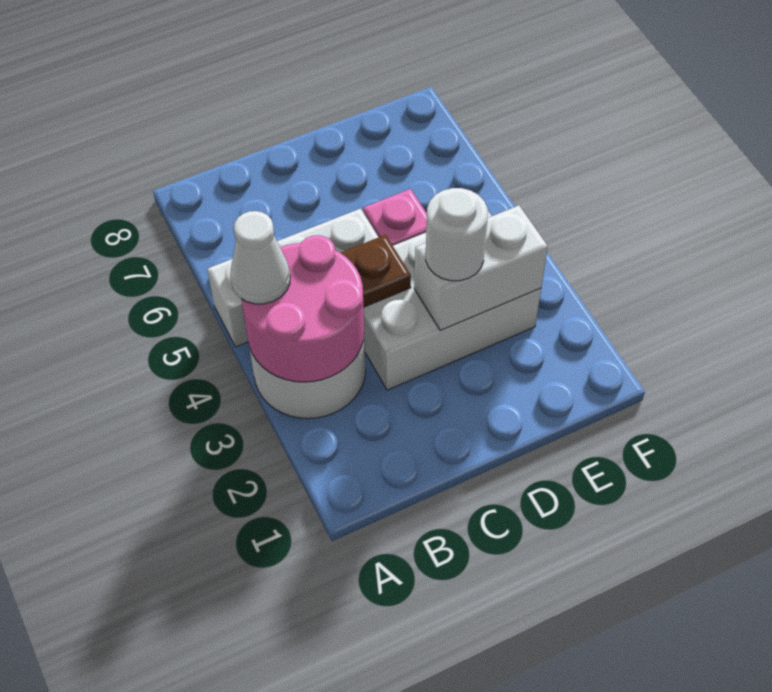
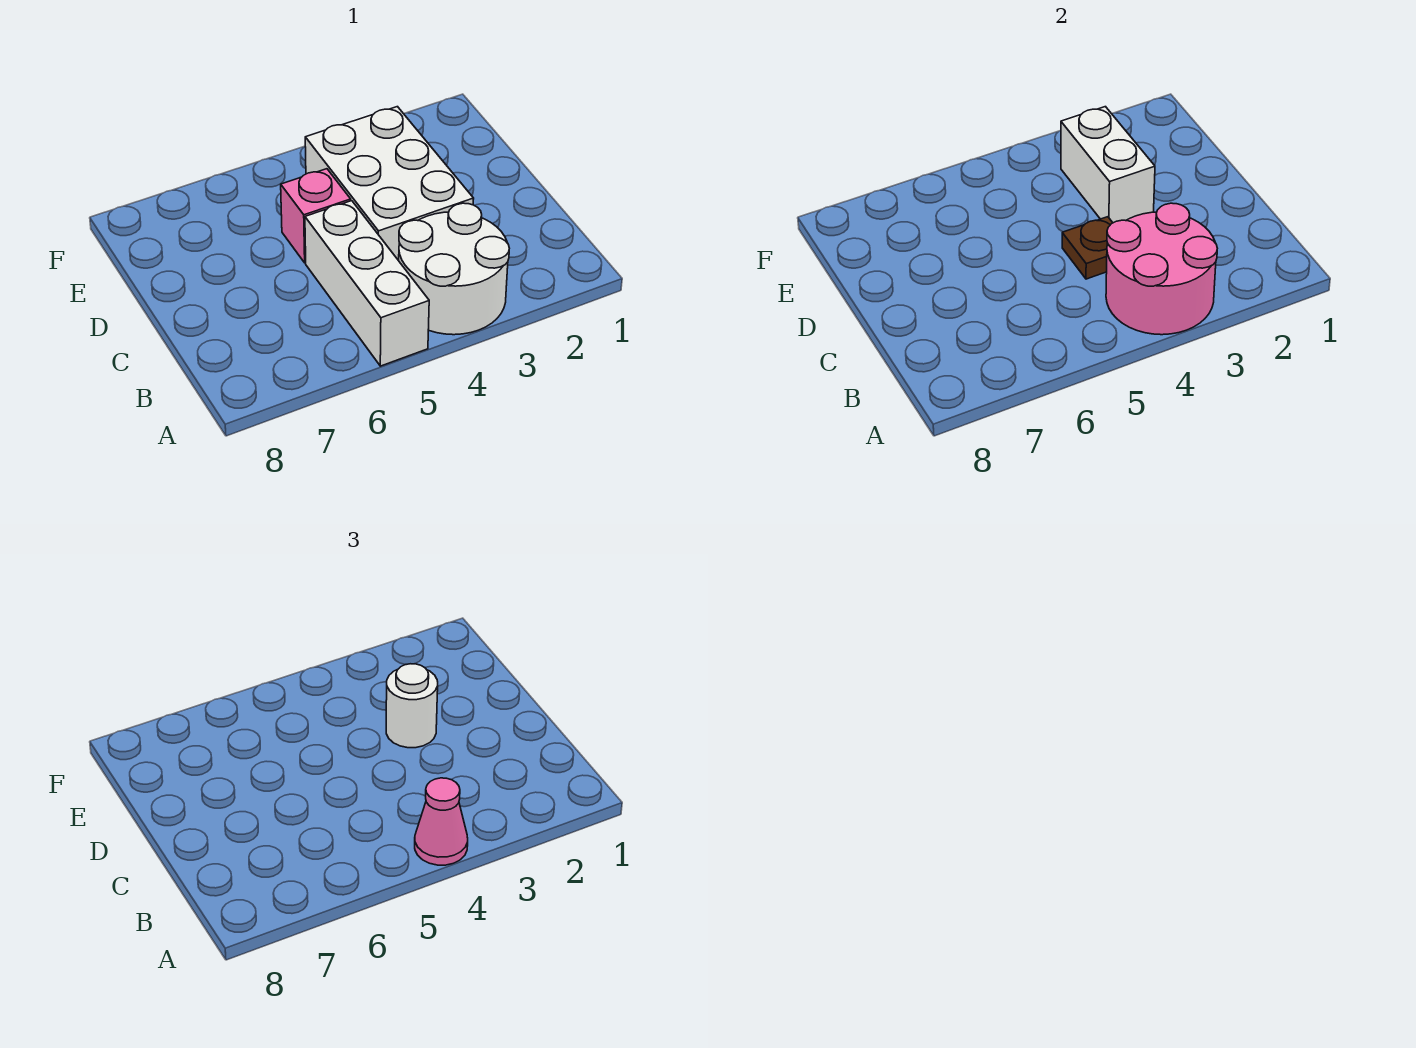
white cone A4 level 3 -> pink cone A4 level 3

